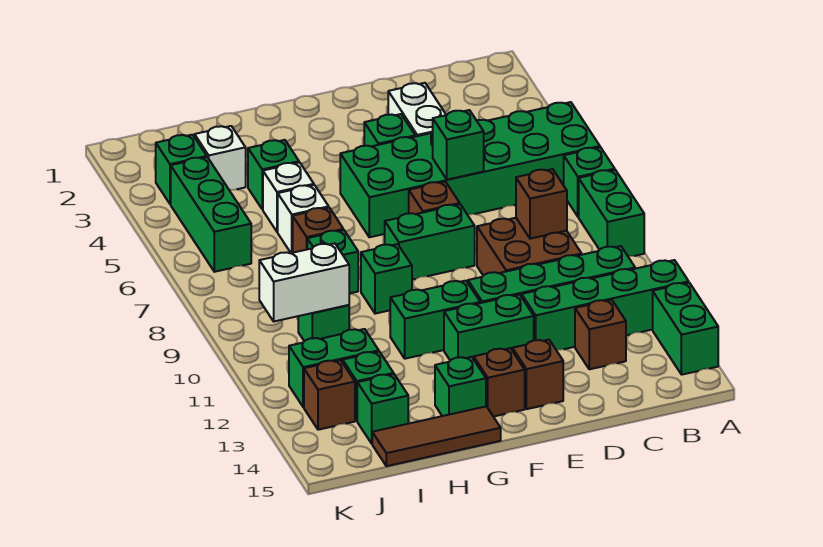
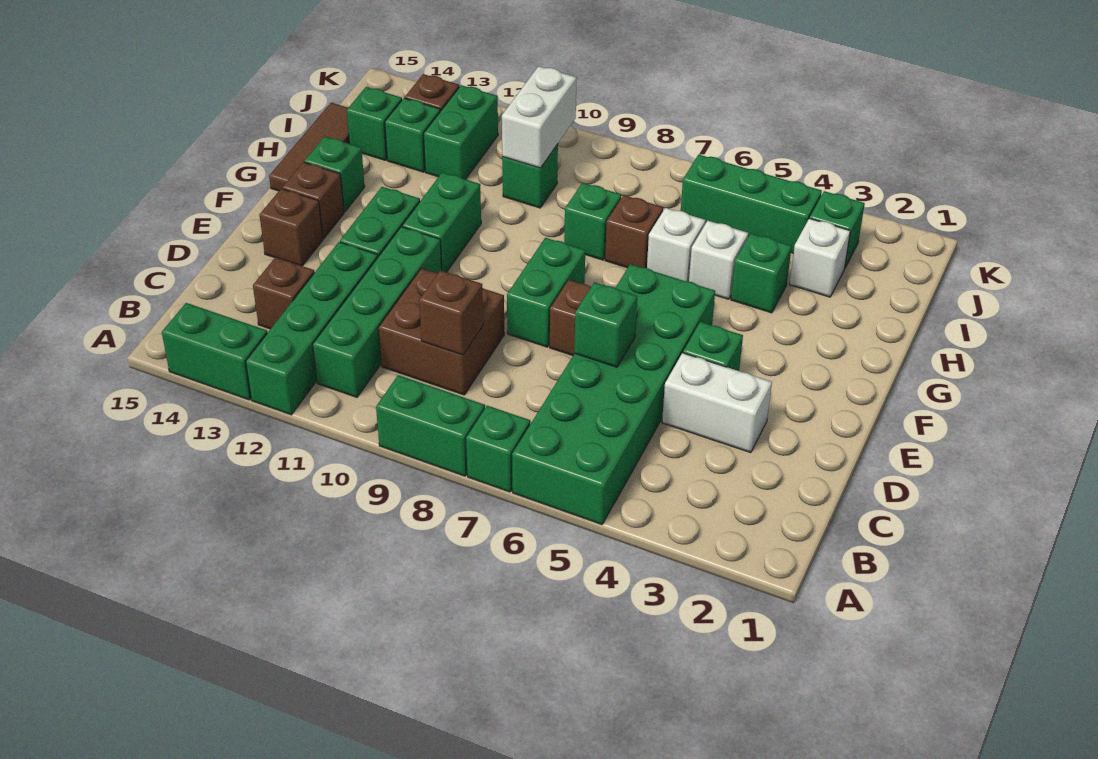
green brick G9 level 1 -> none

